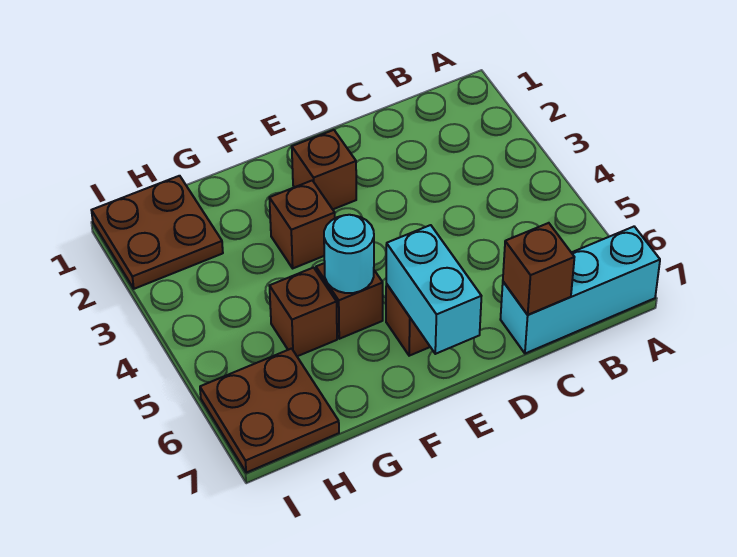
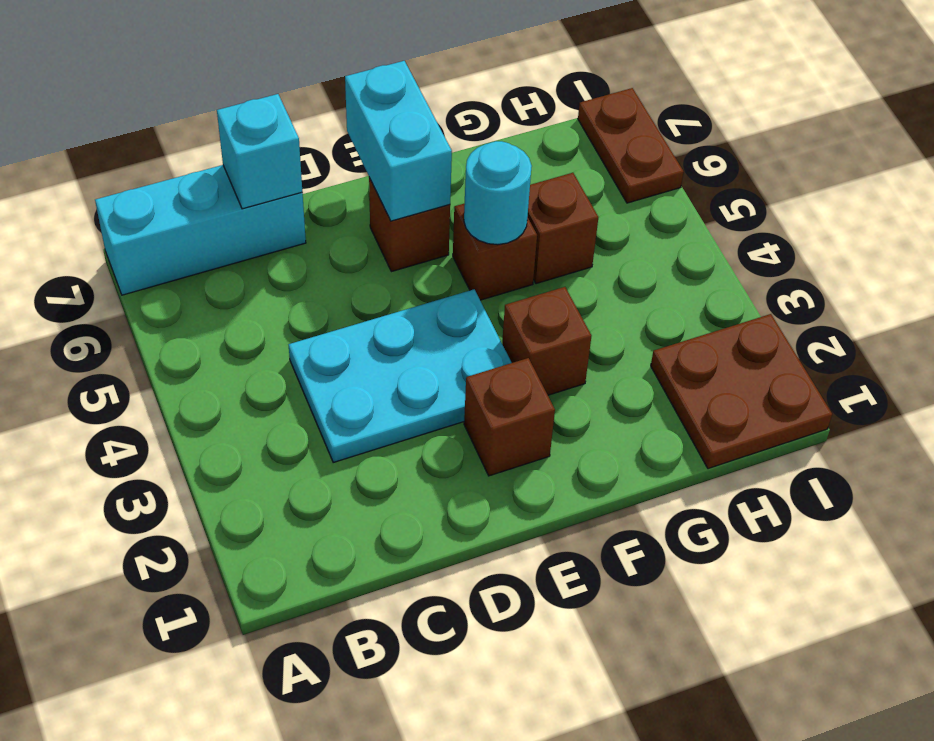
none -> cyan plate C3:E4 level 1
brown brick C7 level 2 -> cyan brick C7 level 2
brown plate H6:I7 level 1 -> brown plate I6:I7 level 1

